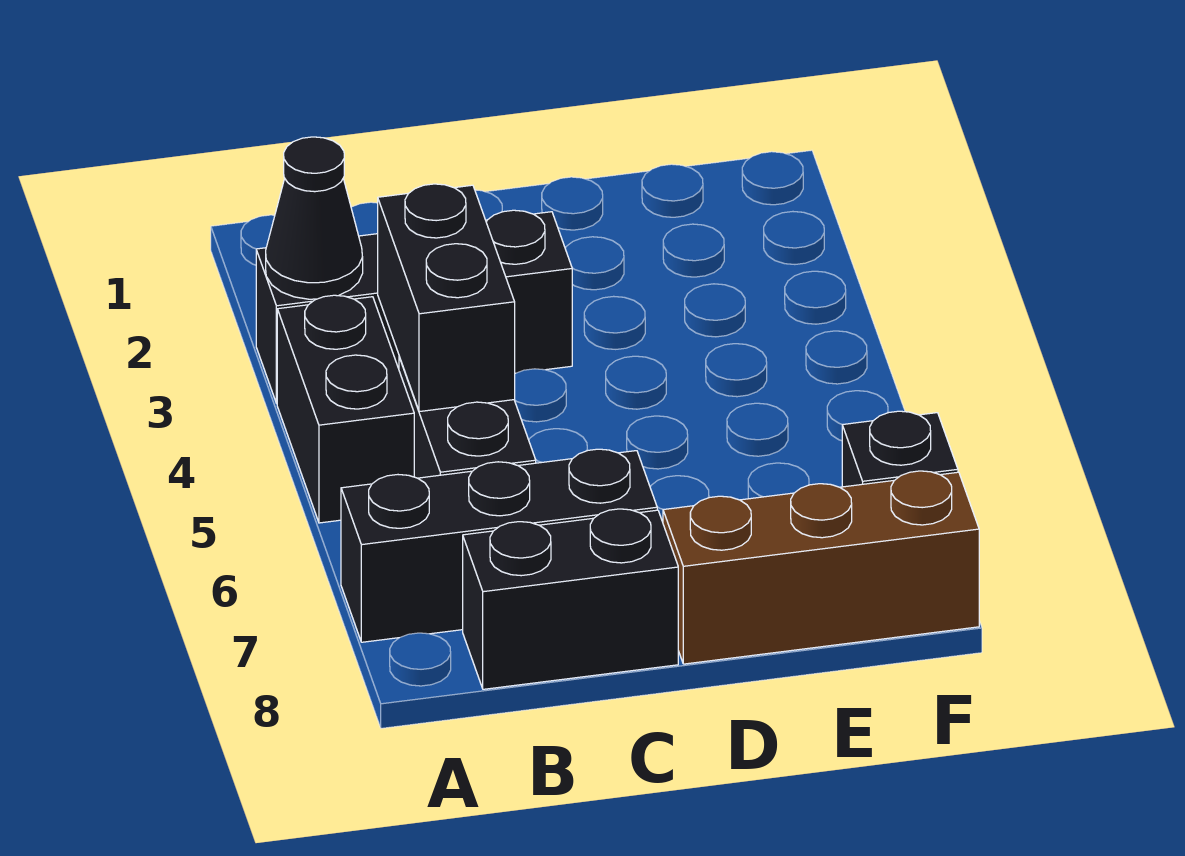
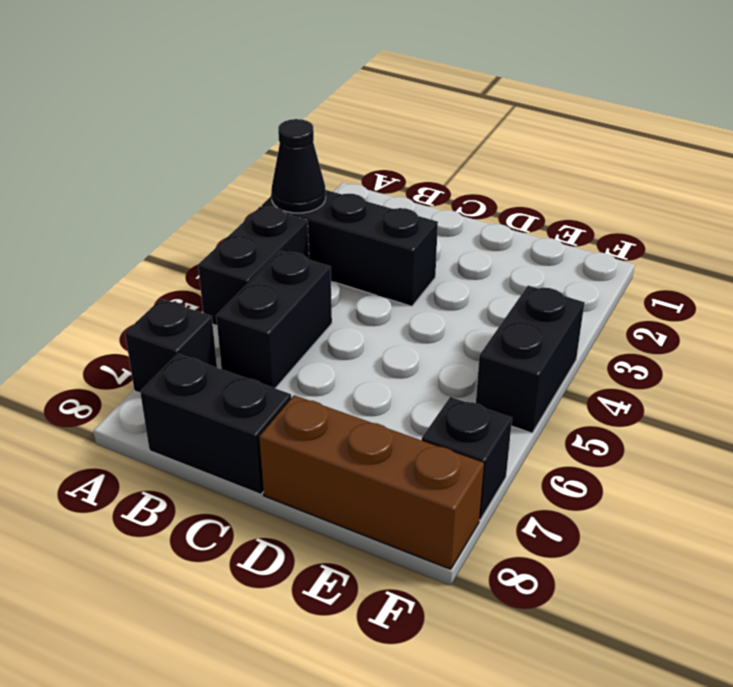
black brick A7:C7 level 1 -> black brick A7 level 1
black brick B4:B5 level 2 -> black brick F4:F5 level 1

